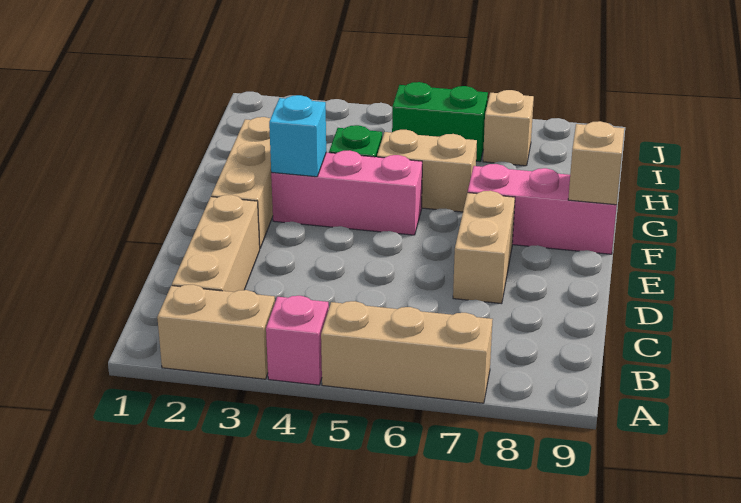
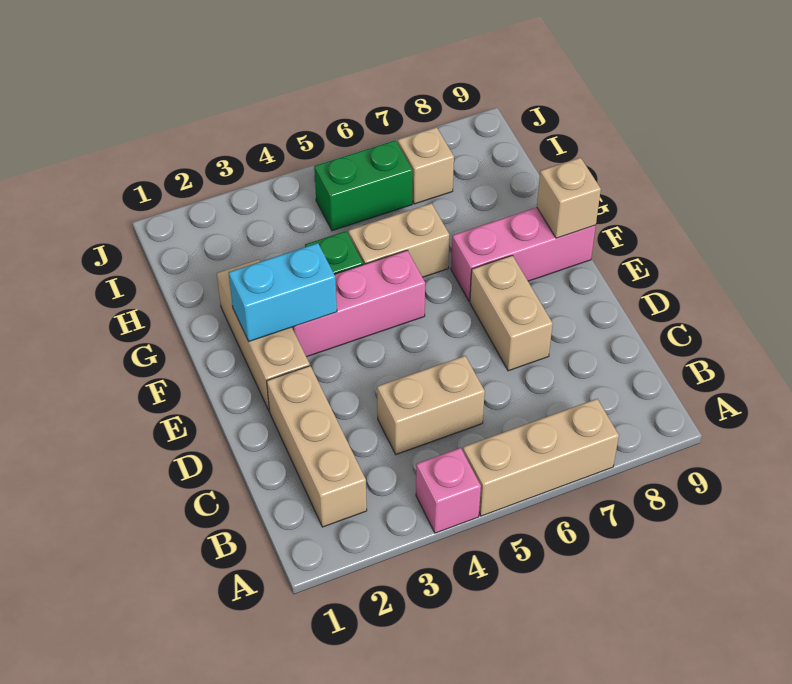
tan brick A2:A3 level 1 -> tan brick C4:C5 level 1
cyan brick F3 level 2 -> cyan brick F2:F3 level 2

